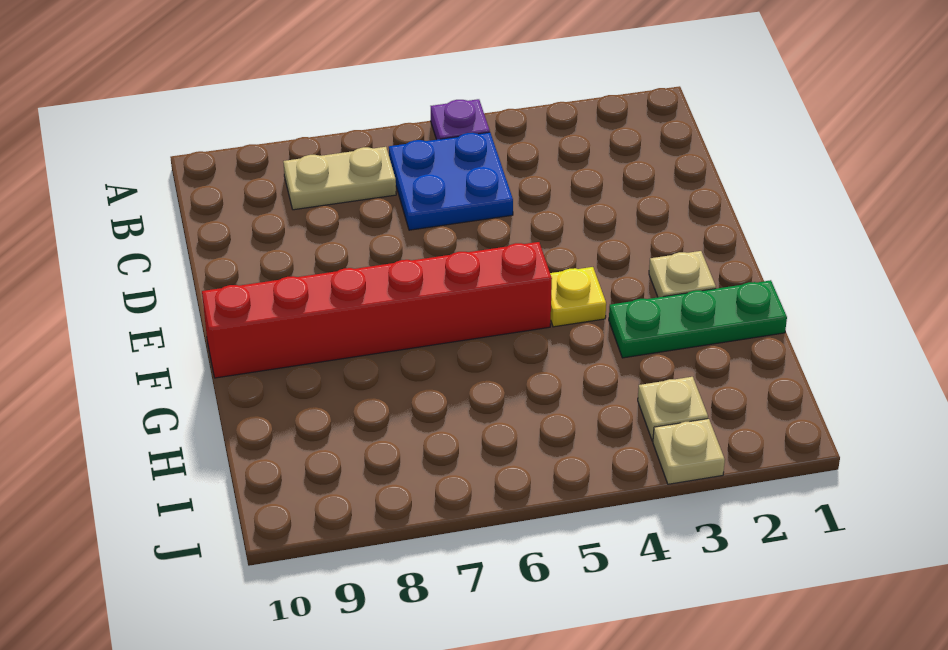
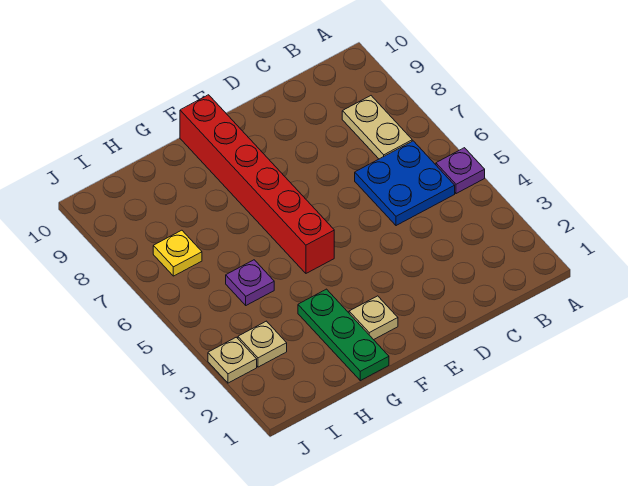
yellow plate F4 level 1 -> yellow plate I7 level 1
none -> purple plate H5 level 1

